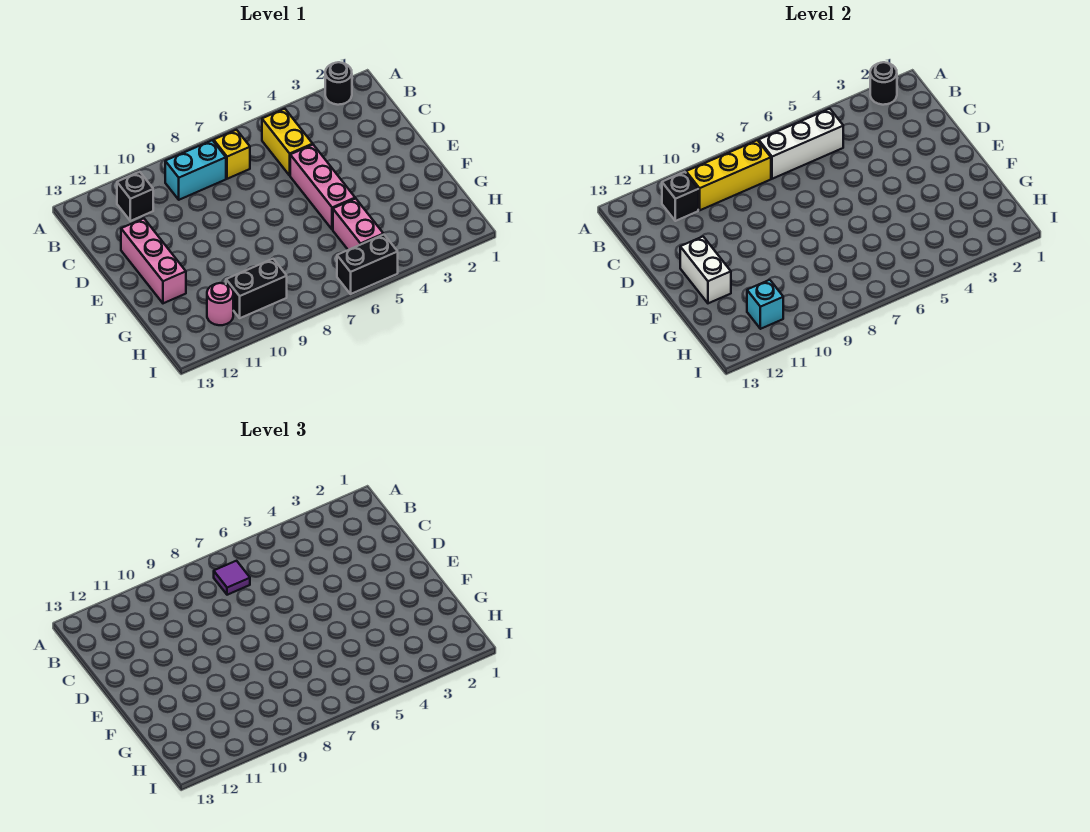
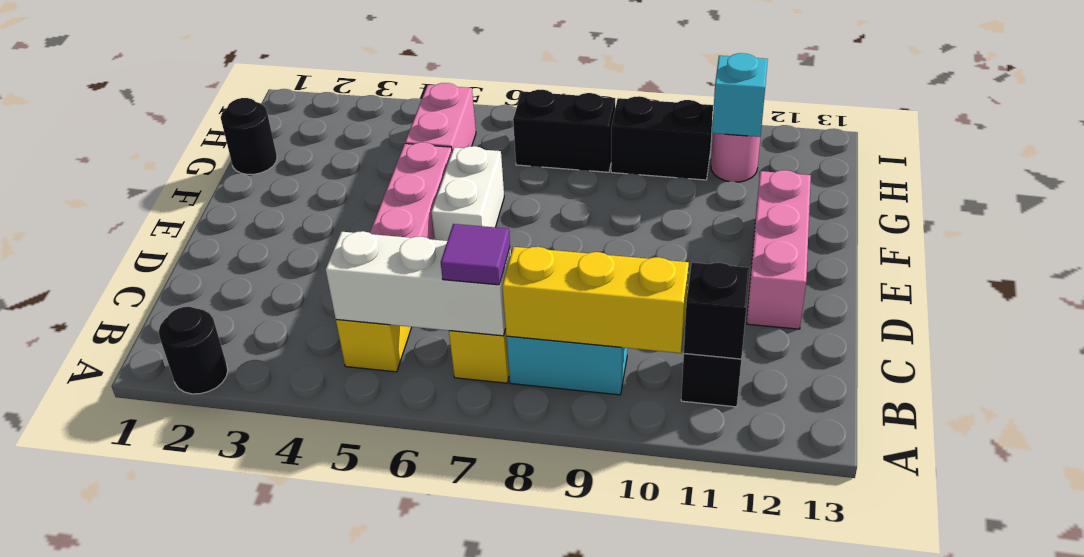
black round brick A2 level 2 -> black round brick G1 level 1
white brick E12:F12 level 2 -> white brick E6:F6 level 1
black brick I5:I6 level 1 -> black brick H7:H8 level 1

